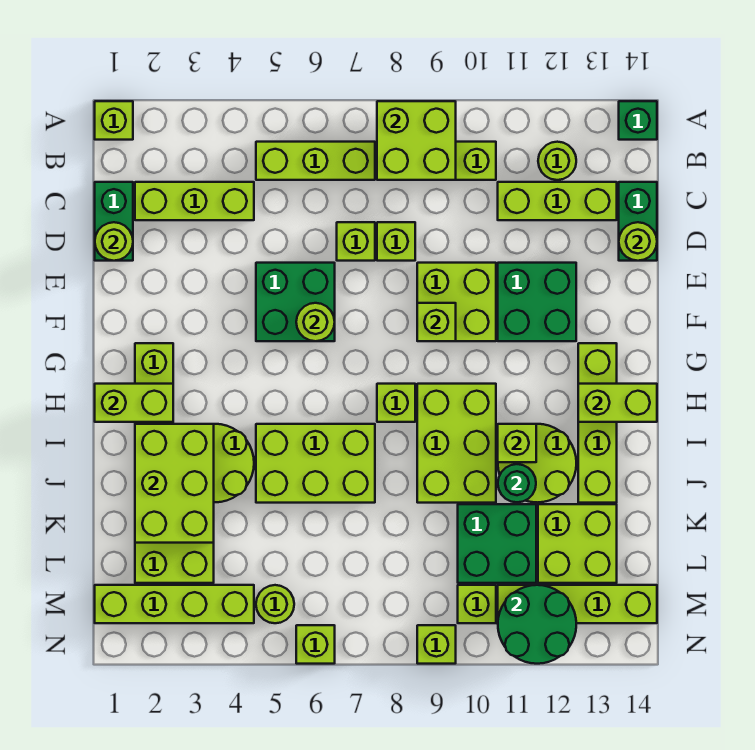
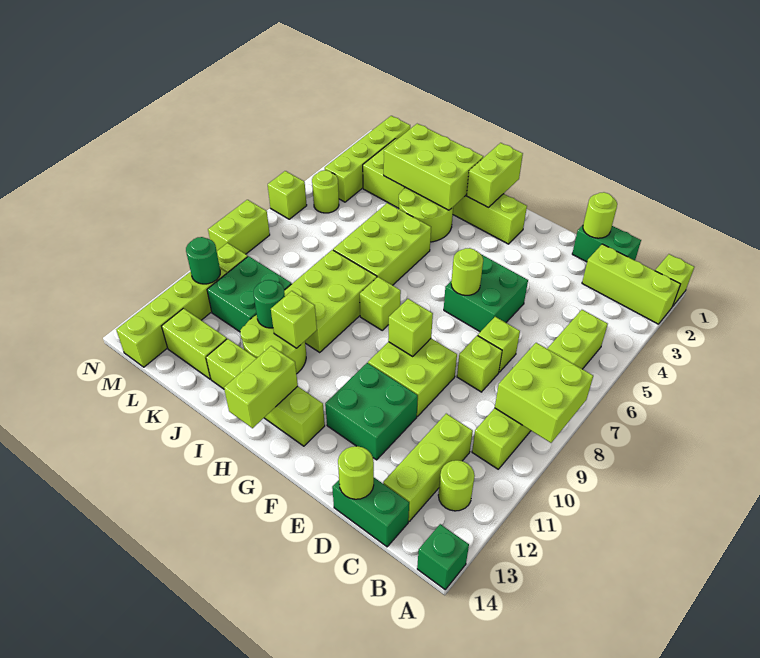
lime brick C2:C4 level 1 -> lime brick A2:C2 level 1
lime brick H9:J10 level 1 -> lime brick I8:J10 level 1
lime brick K12:L13 level 1 -> lime brick K13:L13 level 1
green round brick M11:N12 level 2 -> green round brick M11 level 2
lime brick N9 level 1 -> lime brick N8:N9 level 1

